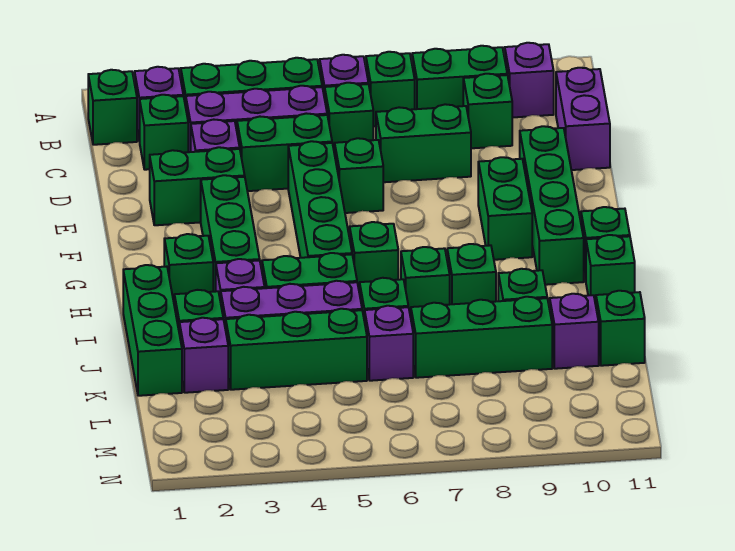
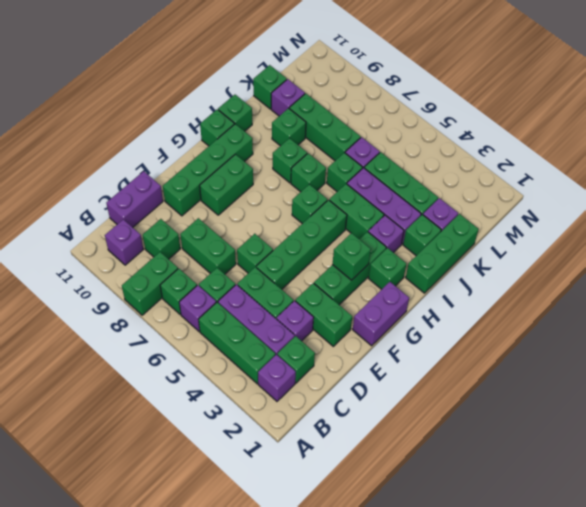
green brick B1 level 1 -> green brick G3 level 2
green brick B8:B9 level 1 -> green brick A8:B8 level 1
none -> purple brick F1:G1 level 1

